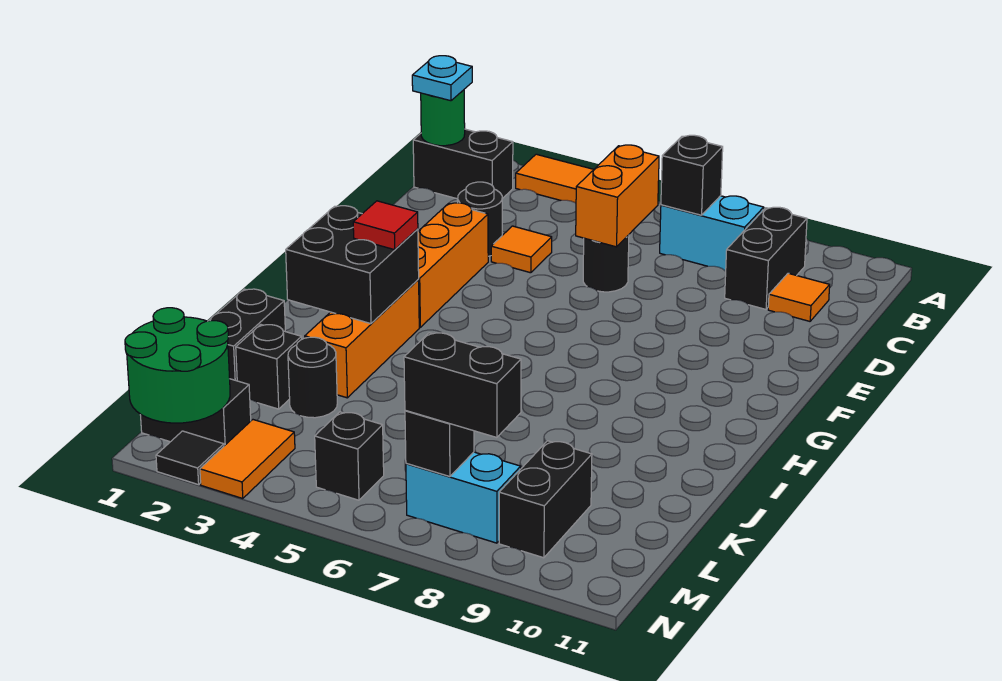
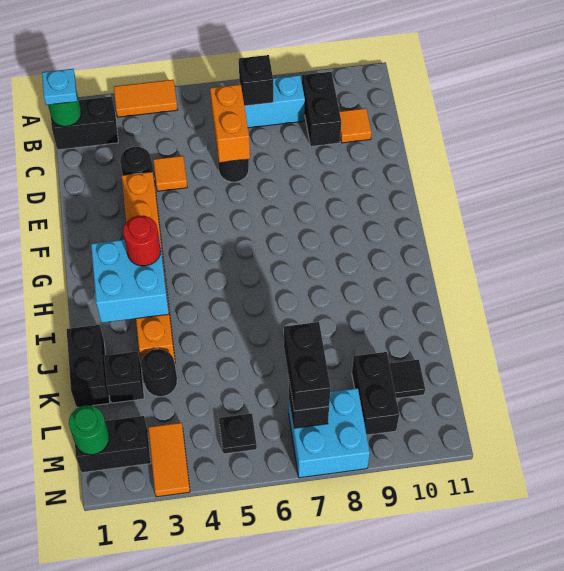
black brick H2:I3 level 2 -> cyan brick H2:I3 level 2
red tile H3 level 3 -> red round brick H3 level 3
green round brick M1:N2 level 2 -> green round brick M1 level 2
black brick M5 level 1 -> black plate M5 level 1
cyan brick M7:M8 level 1 -> cyan brick M7:N8 level 1
black brick M7:M8 level 3 -> black brick L7:M7 level 3
black tile N2 level 1 -> black tile L10 level 1

